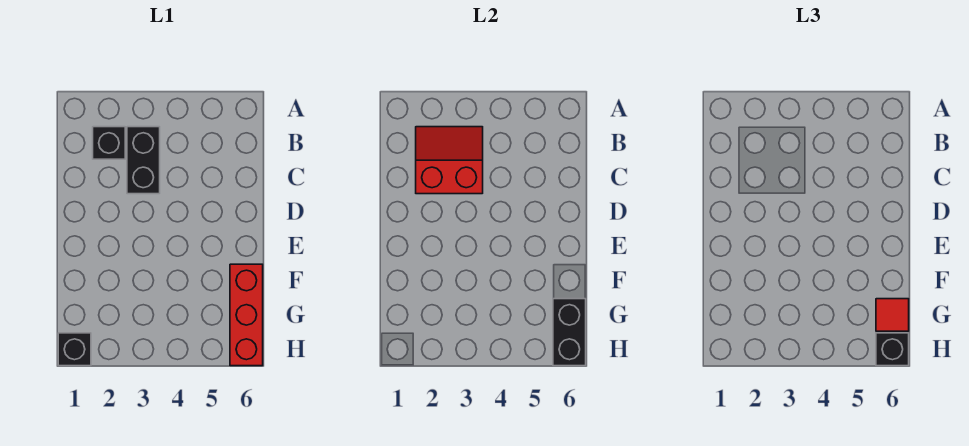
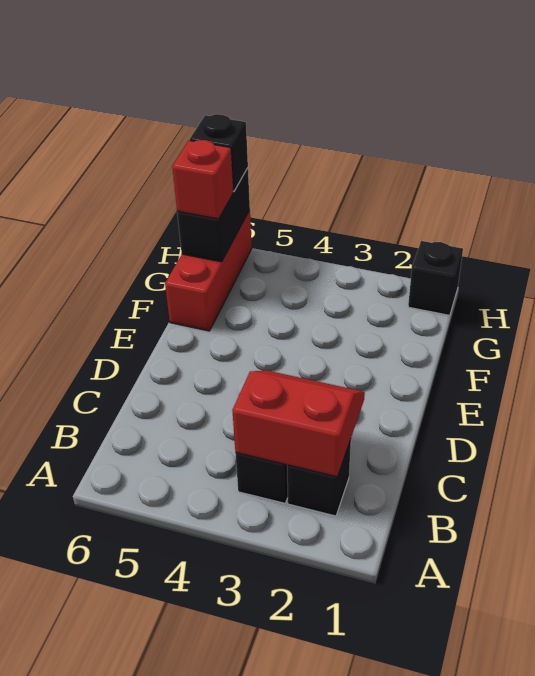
red slope B2:C3 level 2 top C -> red slope B2:C3 level 2 top B
red tile G6 level 3 -> red brick G6 level 3

